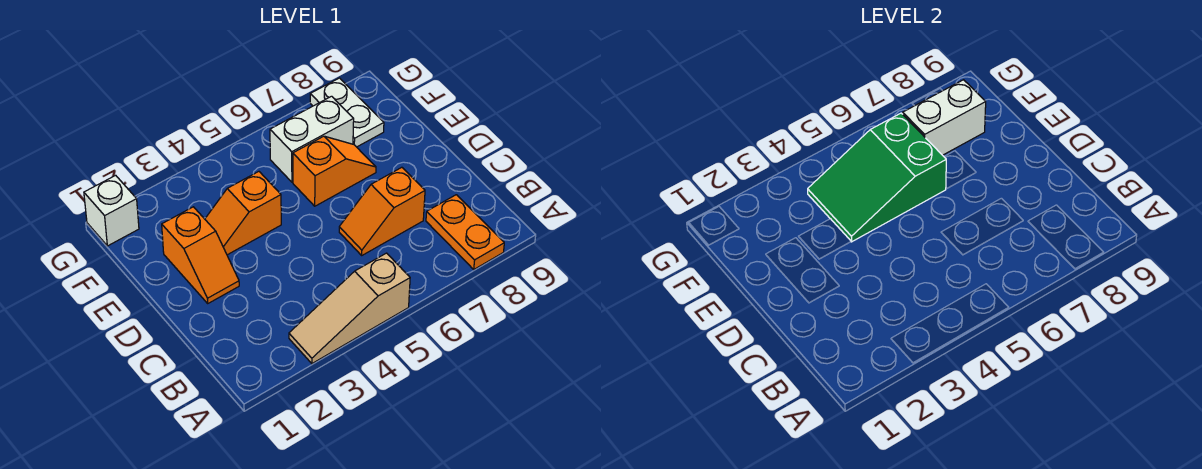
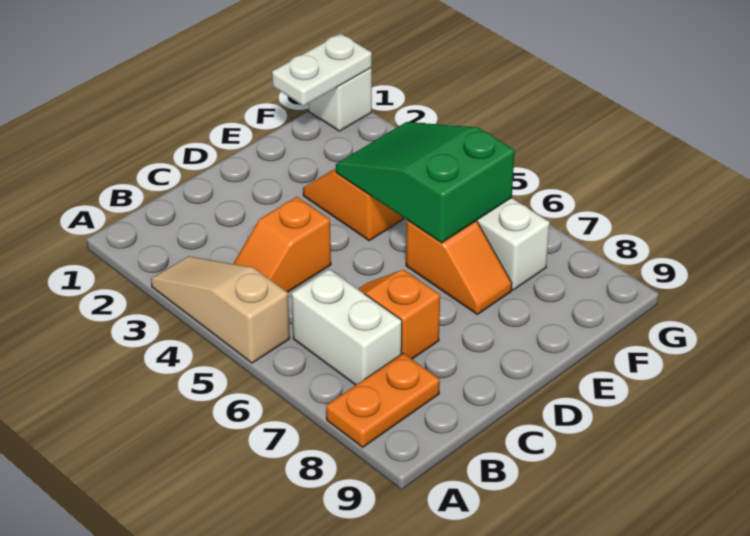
orange slope D2:E2 level 1 top E -> orange slope B4:C4 level 1 top C
white brick F7:F8 level 2 -> white brick B6:B7 level 1
white plate F8:G8 level 1 -> white plate F1:G1 level 2

